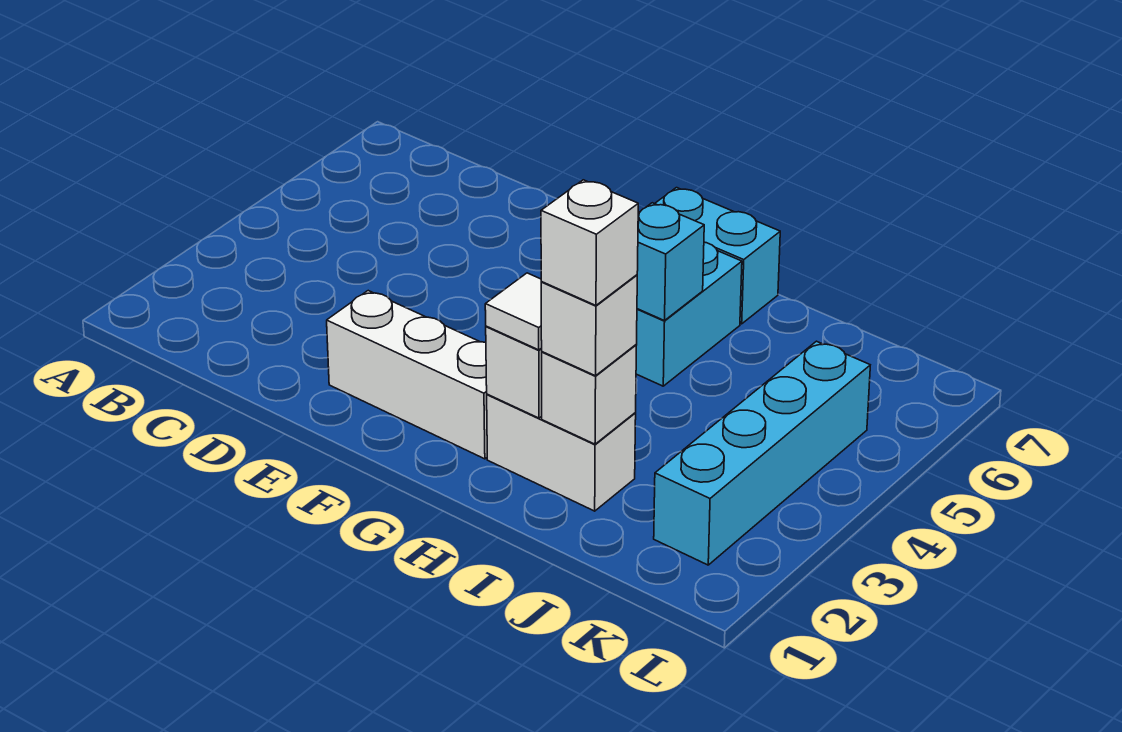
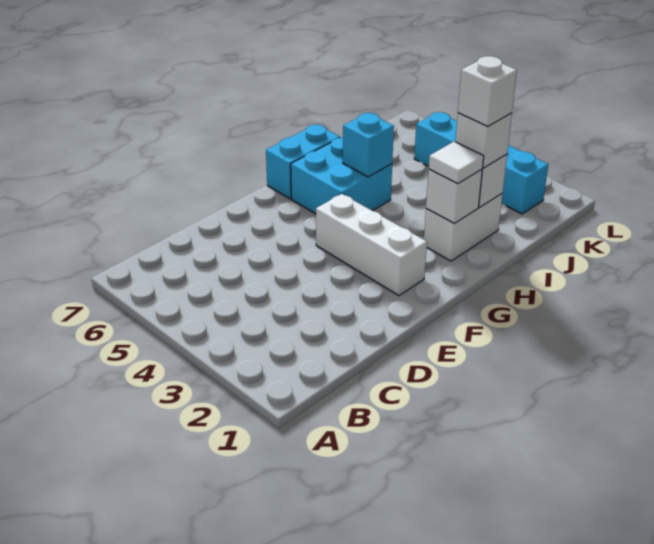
white brick E2:G2 level 1 -> white brick F2:F4 level 1

